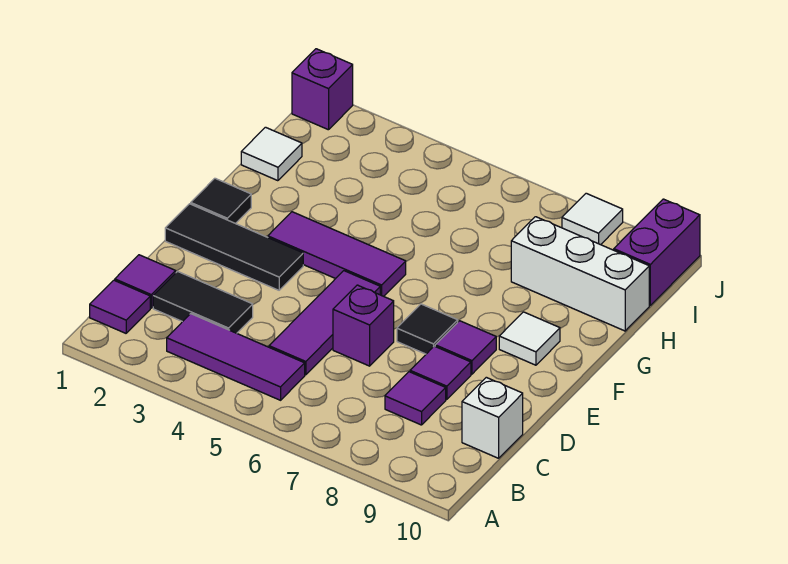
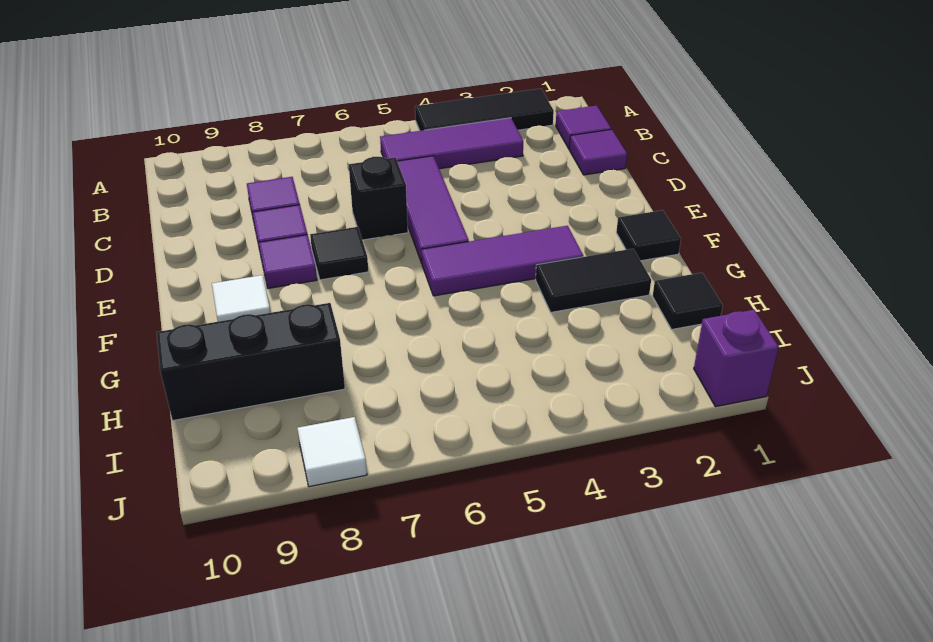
black tile C2:C3 level 1 -> black tile G2:G3 level 1
white brick C10 level 1 -> none
purple brick D6 level 1 -> black brick D6 level 1
black tile E1:E3 level 1 -> black tile A2:A4 level 1
white tile H1 level 1 -> black tile H1 level 1
white brick H8:H10 level 1 -> black brick H8:H10 level 1
purple brick I10:J10 level 1 -> none

